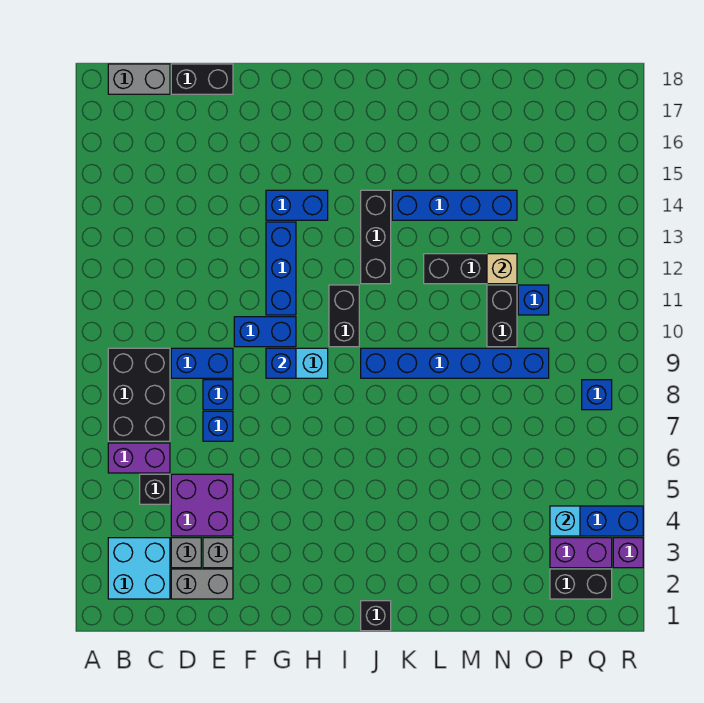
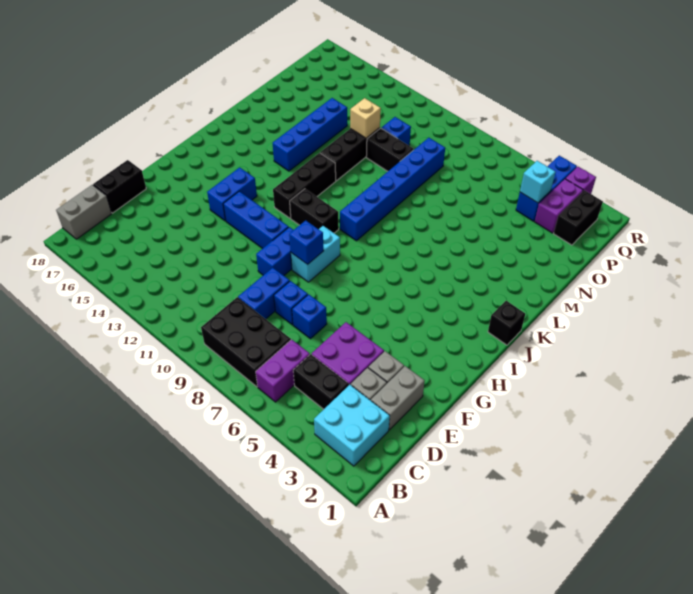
black brick C5 level 1 -> black brick C4:C5 level 1
black brick J12:J14 level 1 -> black brick I12:K12 level 1
blue brick Q8 level 1 -> none

